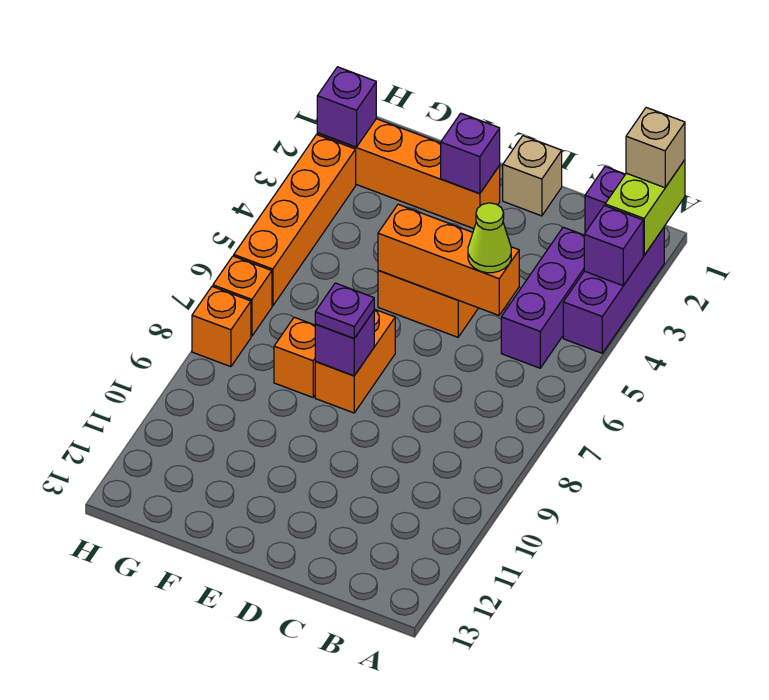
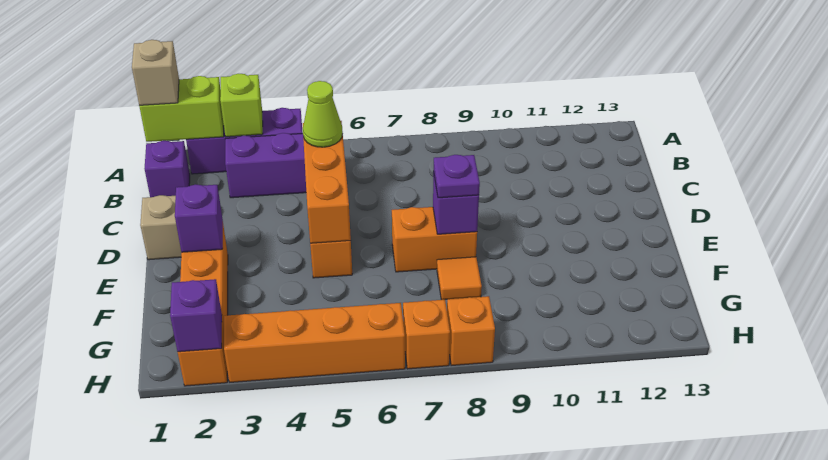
purple brick A3 level 2 -> lime brick A3 level 2
orange brick F8 level 1 -> orange tile F8 level 1

